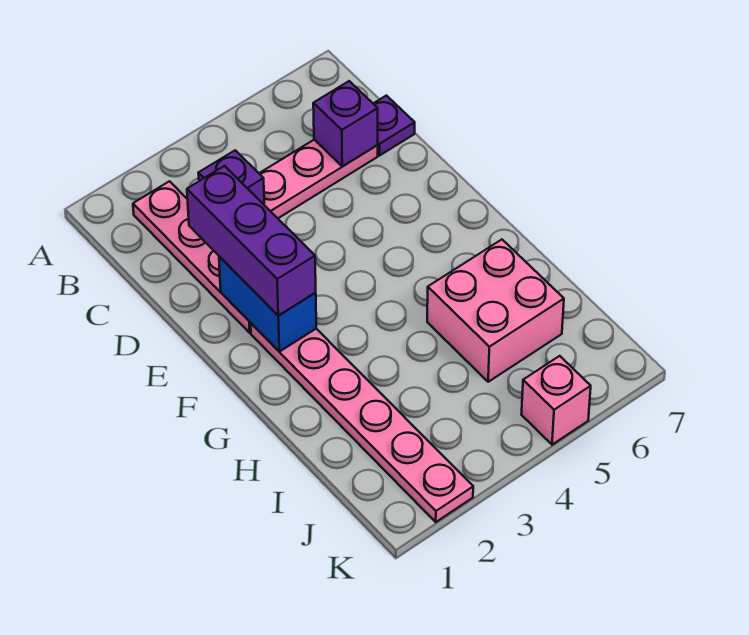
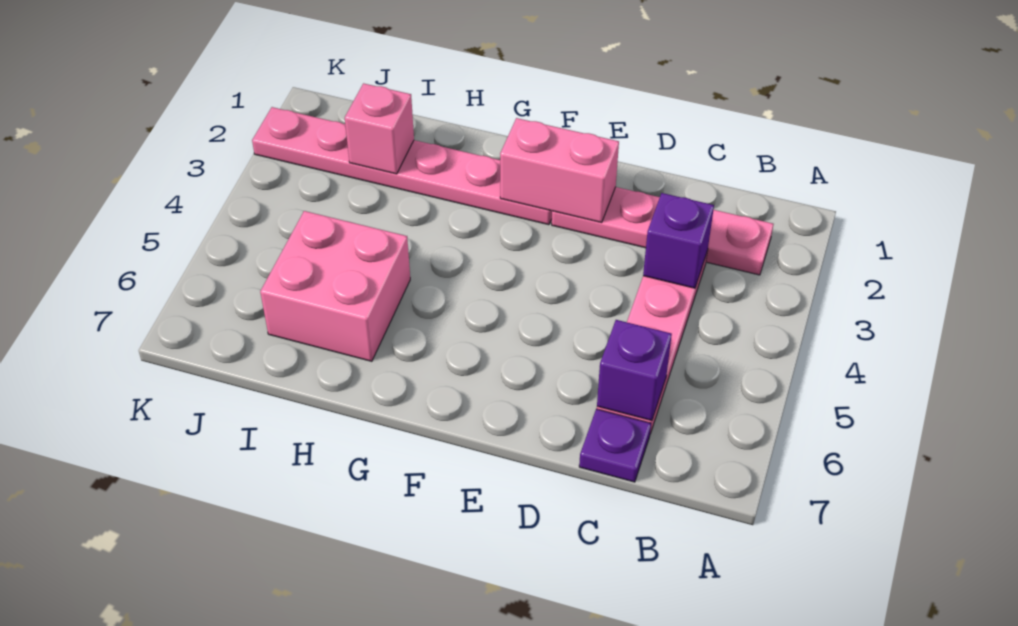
purple brick D2:F2 level 3 -> none
blue brick E2:F2 level 2 -> pink brick E2:F2 level 2
pink brick K5 level 1 -> pink brick I2 level 2

